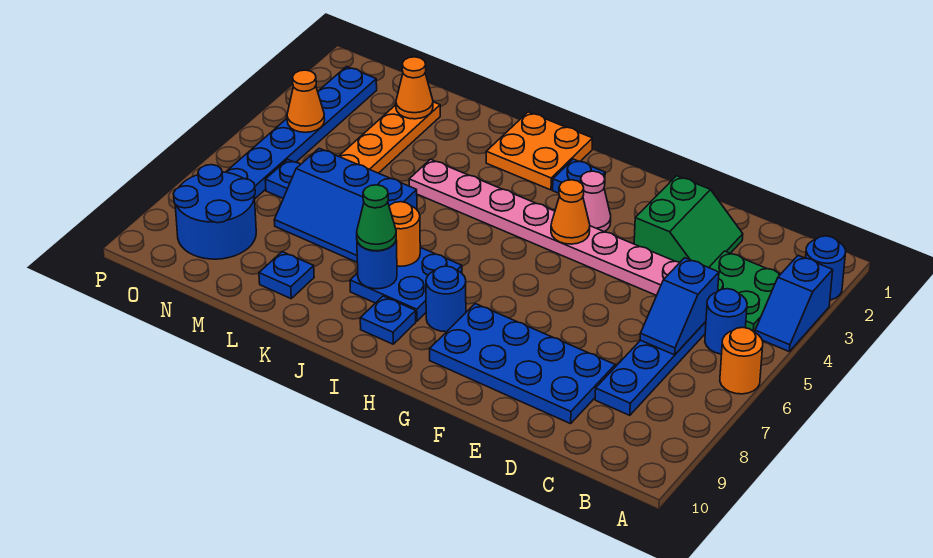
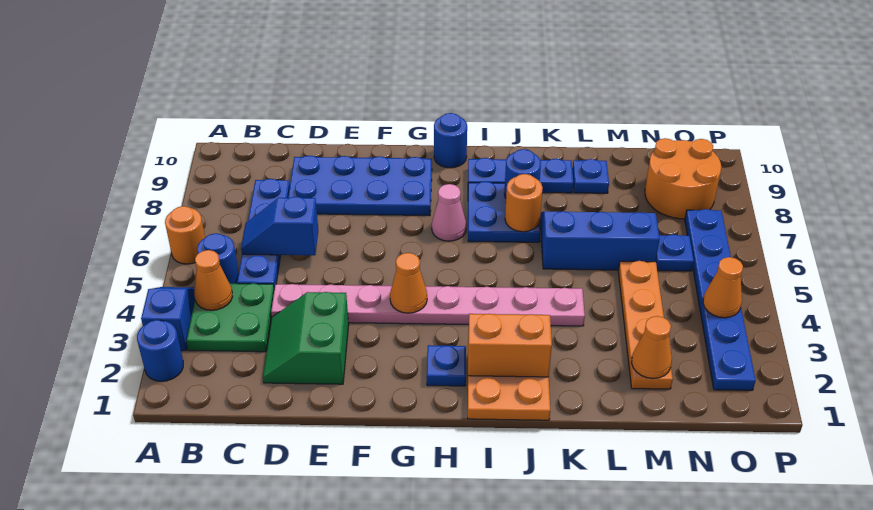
none -> orange cone B4 level 2
blue slope C5:C6 level 2 top 5 -> blue slope C6:D6 level 2 top D
pink cone G3 level 1 -> pink cone H7 level 1
blue round brick H8 level 1 -> blue round brick H10 level 1
none -> orange brick I2:J2 level 2
blue plate I9 level 1 -> blue plate I9:K9 level 1
green cone J8 level 3 -> none
blue round brick N8:O9 level 1 -> orange round brick N8:O9 level 1

